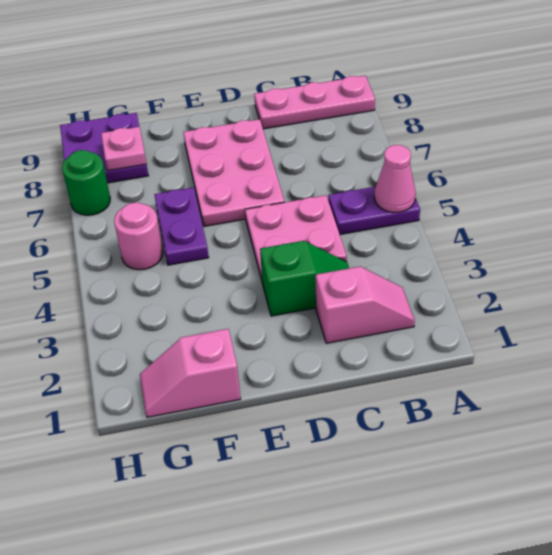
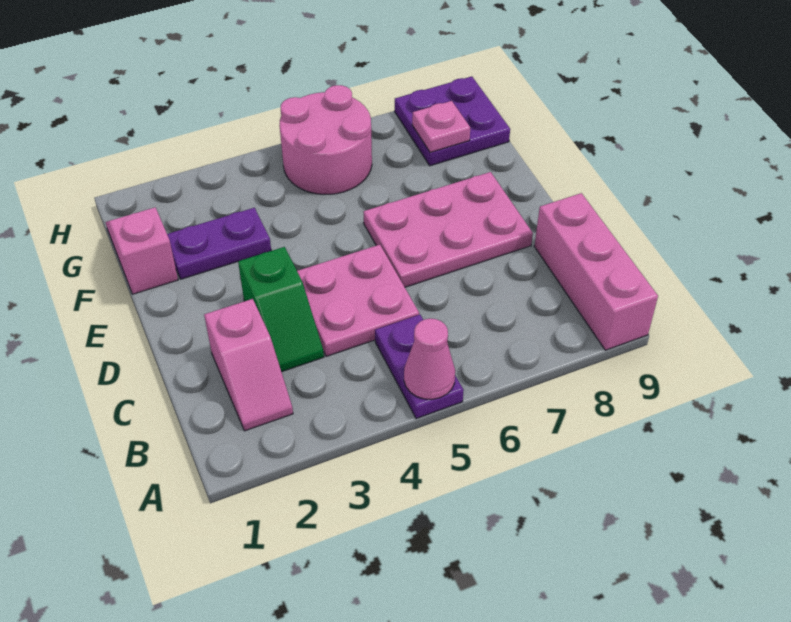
pink plate A9:C9 level 1 -> pink brick A9:C9 level 1
purple plate F5:F6 level 1 -> purple plate F2:F3 level 1
pink round brick G5 level 1 -> pink round brick G5:H6 level 1
green round brick H7 level 1 -> none

